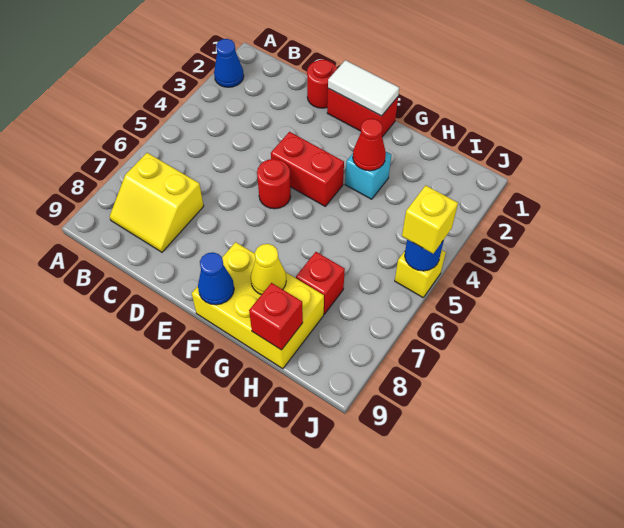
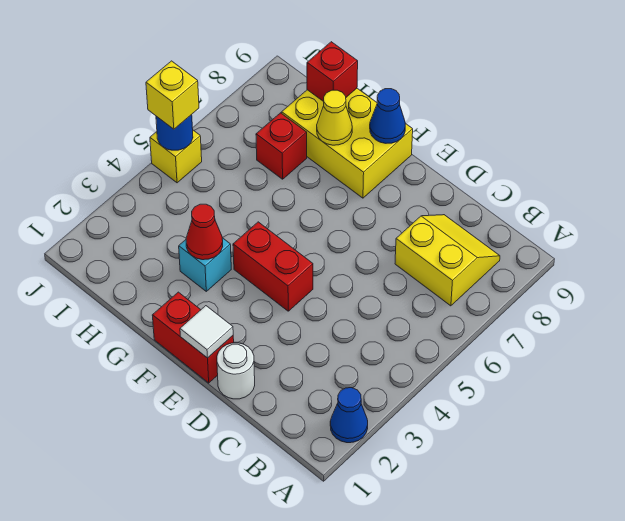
red round brick D1 level 1 -> white round brick D1 level 1
white tile E1:F1 level 2 -> white tile E1 level 2
red round brick E5 level 1 -> none

